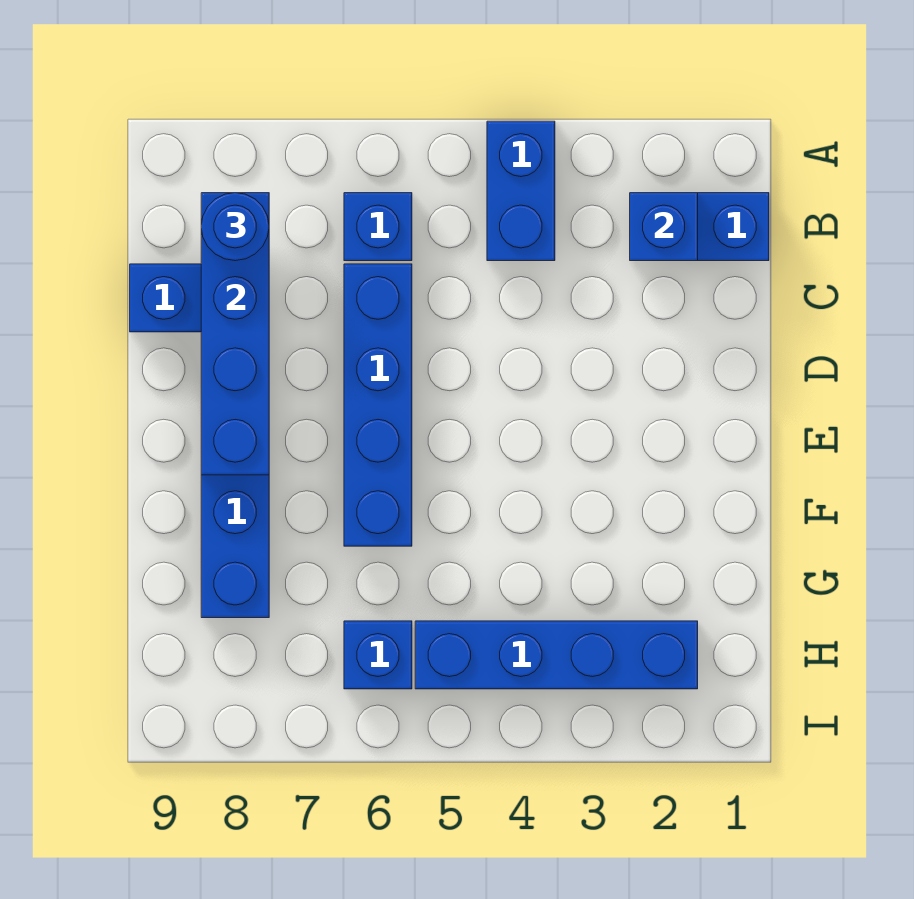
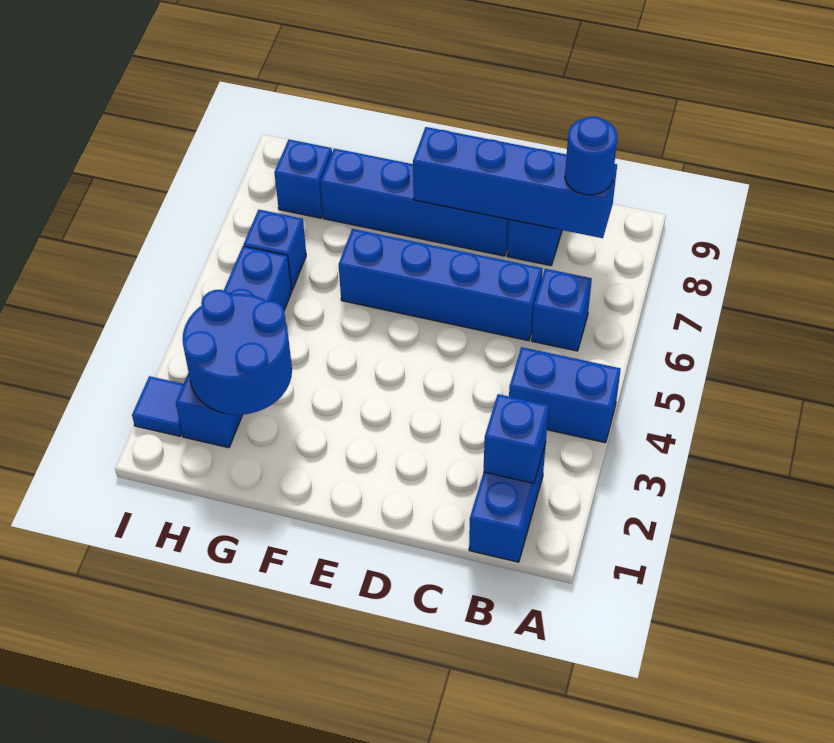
none -> blue round brick G2:H3 level 2
none -> blue brick H8 level 1
none -> blue tile I2 level 1

